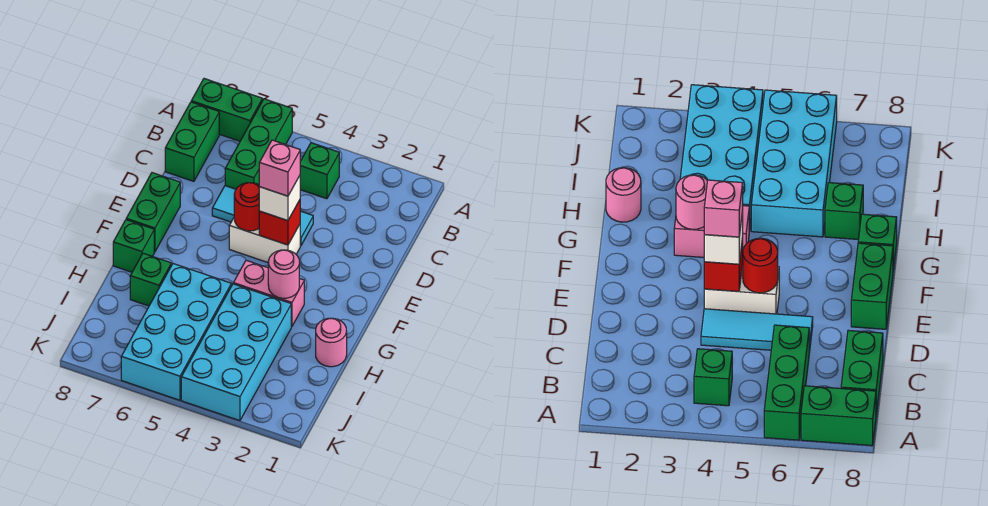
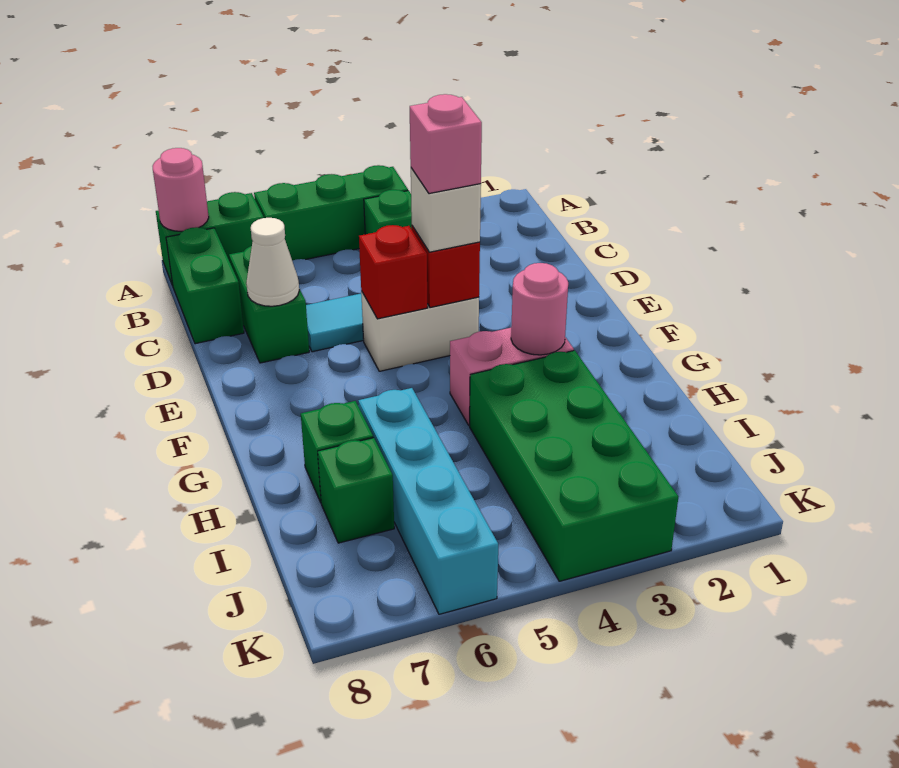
green brick A6:C6 level 1 -> green brick A4:A6 level 1
none -> white cone D7 level 2
red round brick E5 level 2 -> red brick E5 level 2
green brick E8:F8 level 1 -> green brick C7:D7 level 1
green brick G8 level 1 -> green brick I7 level 1
pink round brick H1 level 1 -> pink round brick A8 level 2
cyan brick H3:K4 level 1 -> green brick H3:K4 level 1
cyan brick H5:K6 level 1 -> cyan brick H6:K6 level 1

